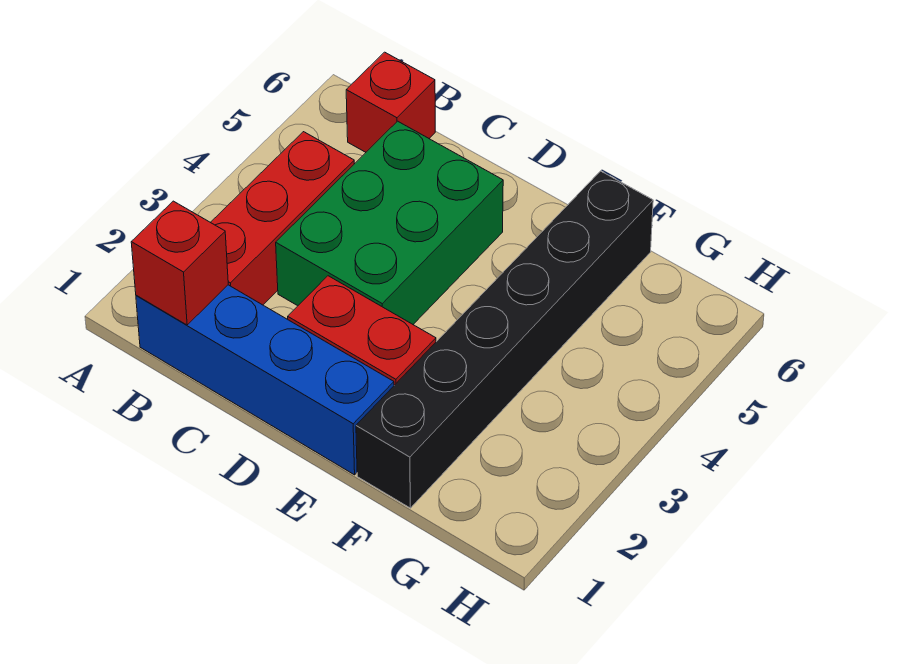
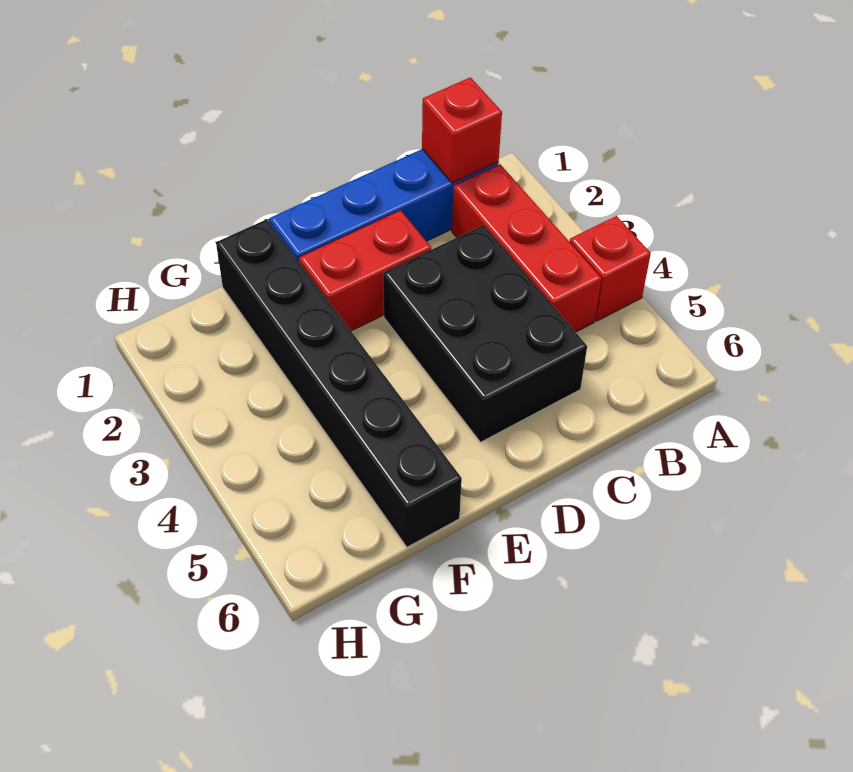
red brick B6 level 1 -> red brick A4 level 1
green brick C3:D5 level 1 -> black brick C3:D5 level 1

